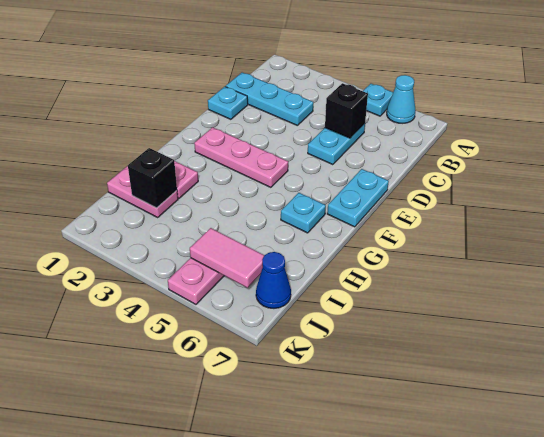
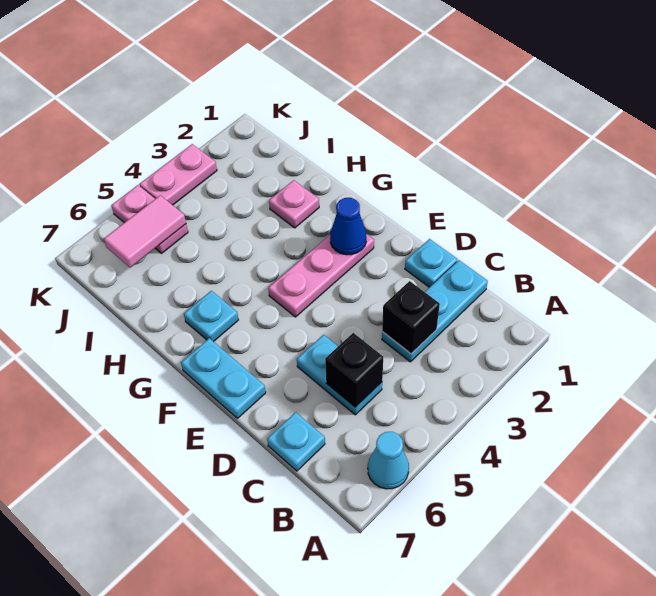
cyan plate A5 level 1 -> cyan plate C7 level 1
pink plate I1:I2 level 1 -> pink plate K3:K4 level 1
black brick I2 level 2 -> black brick C3 level 2
blue cone J7 level 1 -> blue cone F2 level 2

